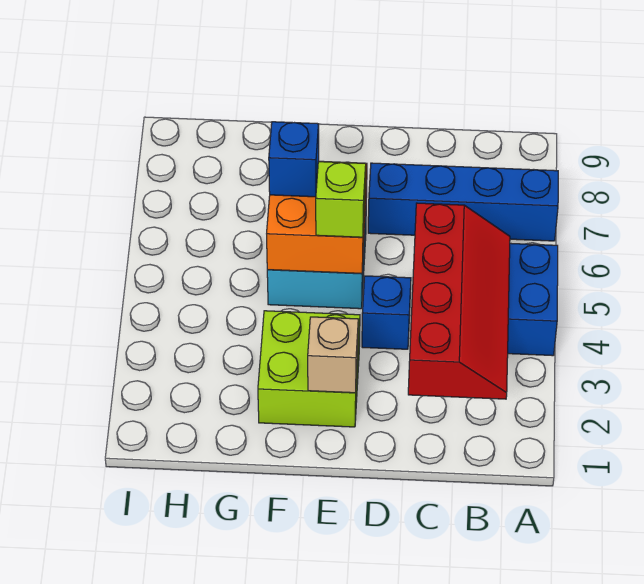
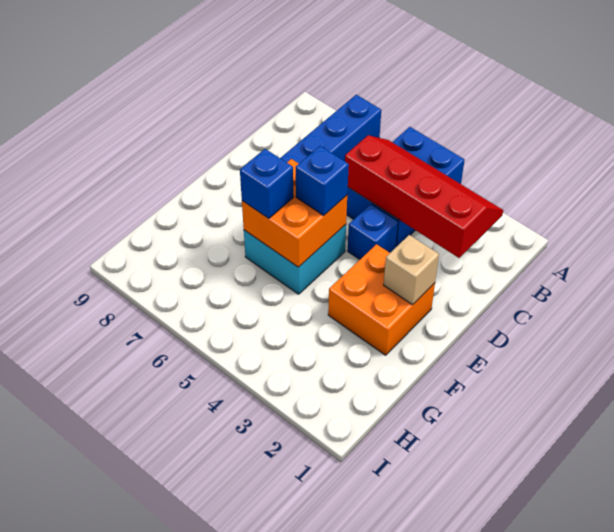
lime brick E2:F3 level 1 -> orange brick E2:F3 level 1
lime brick E5 level 3 -> blue brick E5 level 3

